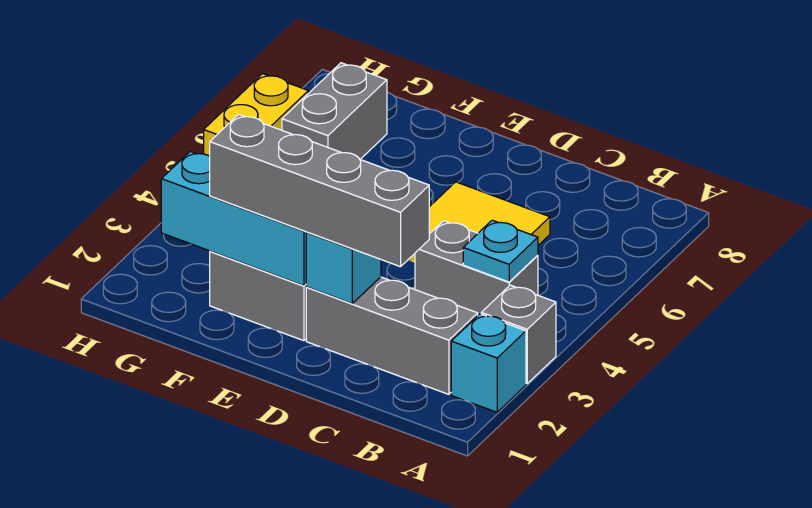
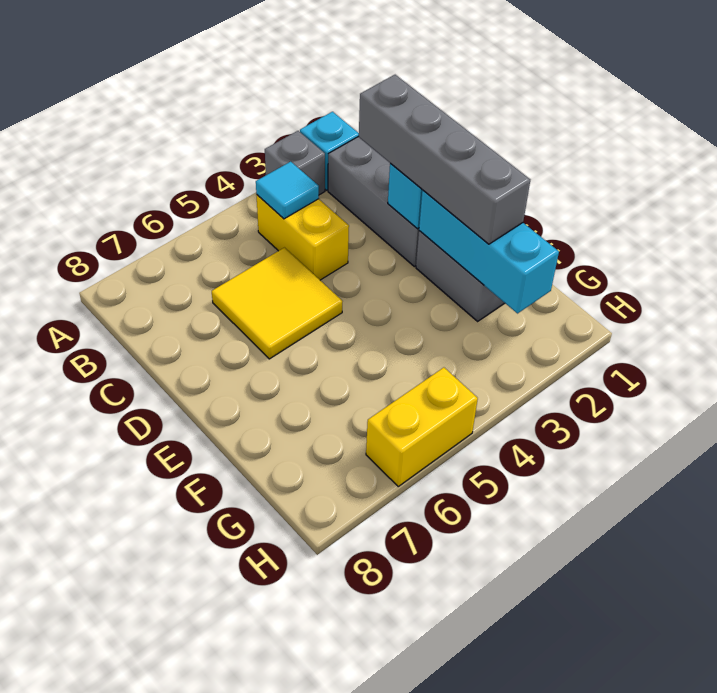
grey brick B4:C4 level 1 -> yellow brick B4:C4 level 1
cyan plate B4 level 2 -> cyan tile B4 level 2
grey brick G6:G7 level 1 -> none

